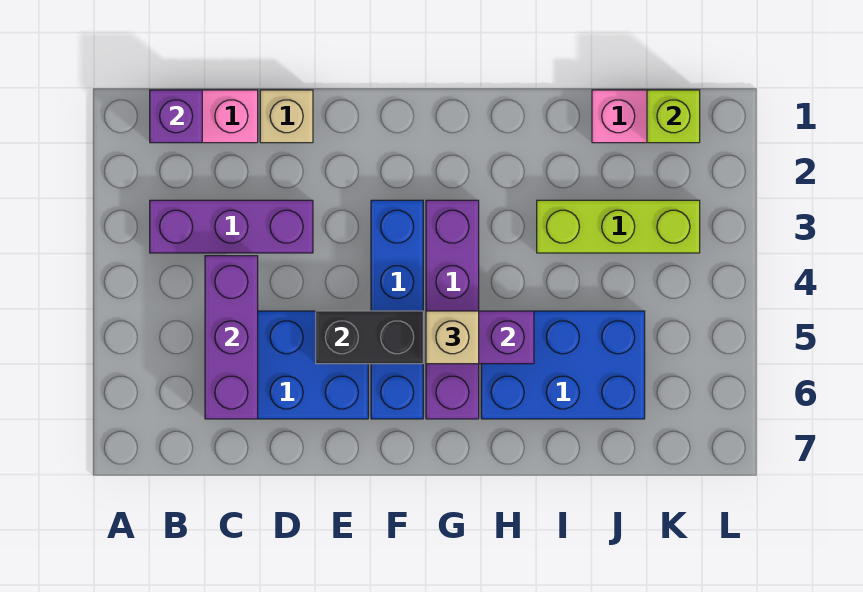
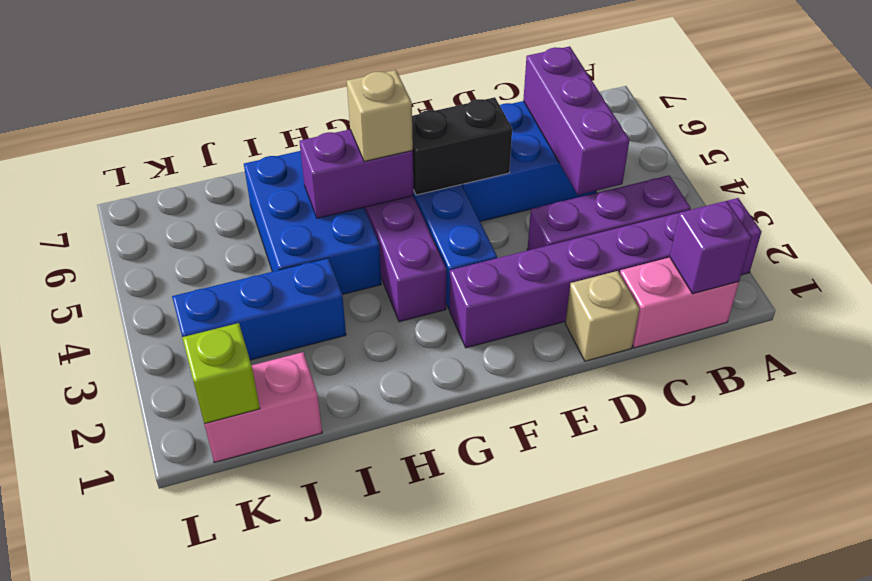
none -> purple brick A2:F2 level 1
blue brick H5:J6 level 1 -> blue brick H4:I6 level 1
lime brick I3:K3 level 1 -> blue brick I3:K3 level 1

